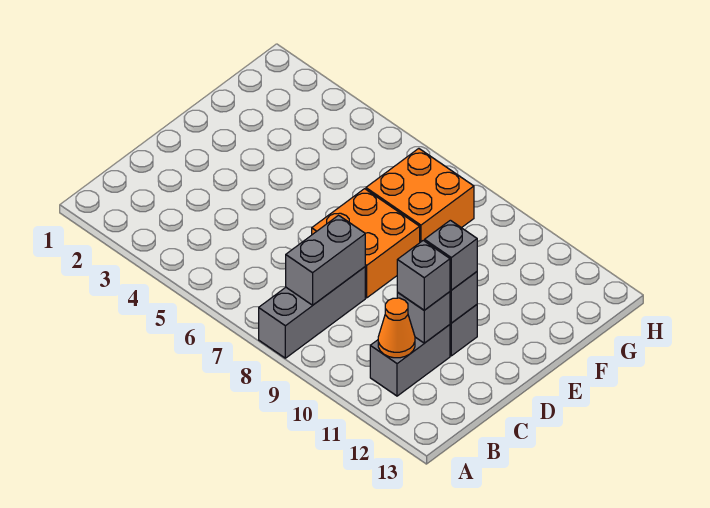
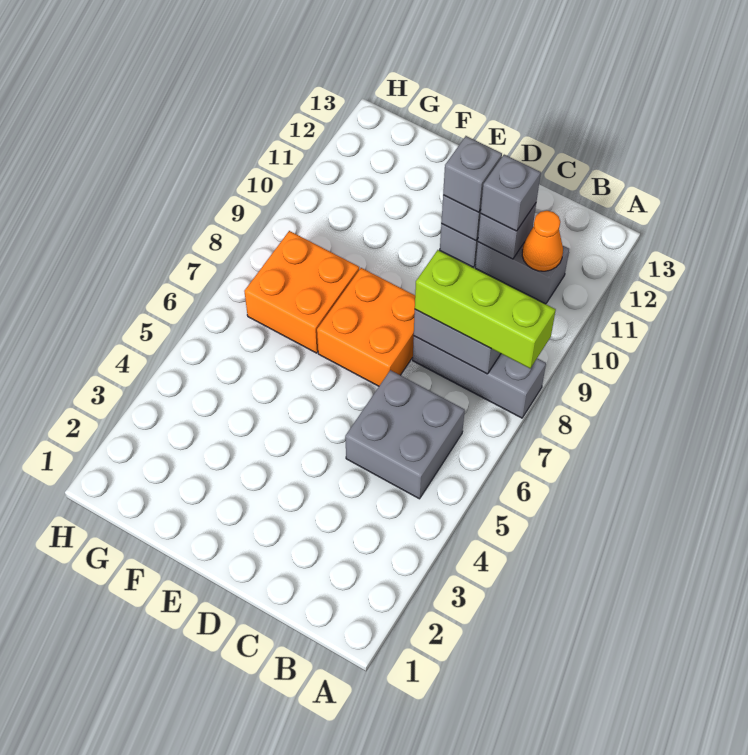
none -> lime brick A8:C8 level 3
none -> grey brick B5:C6 level 1

